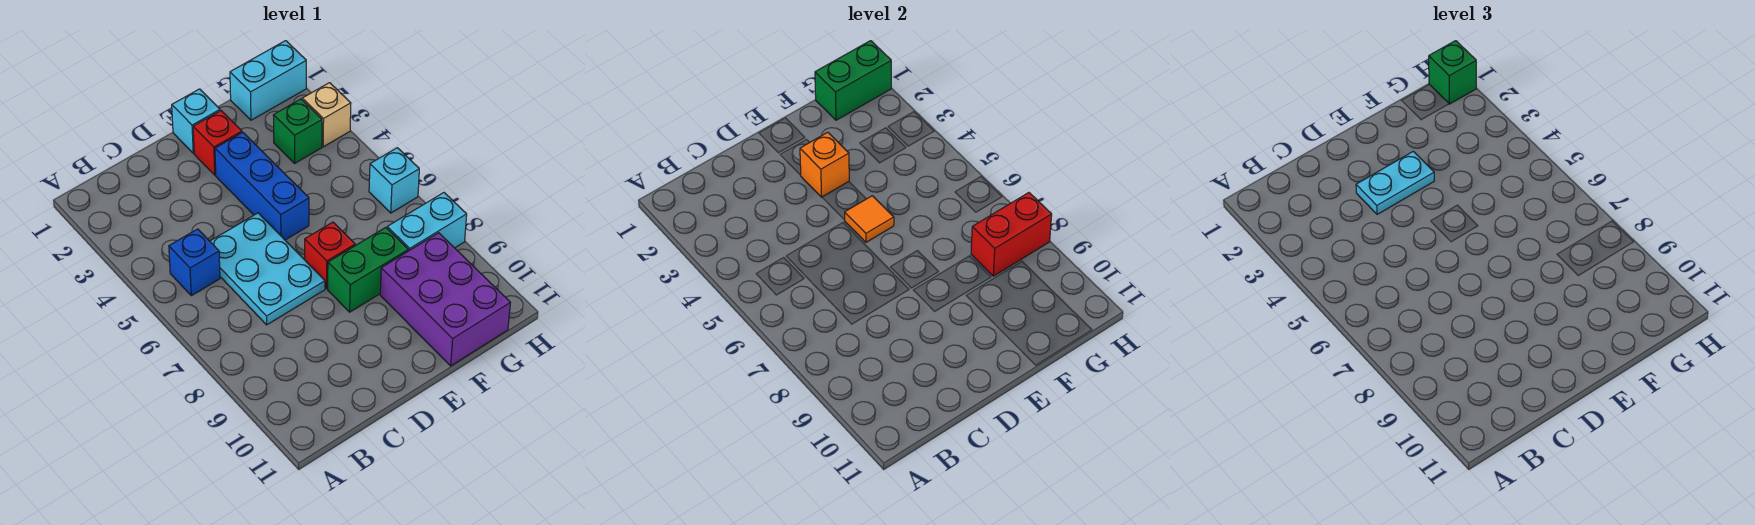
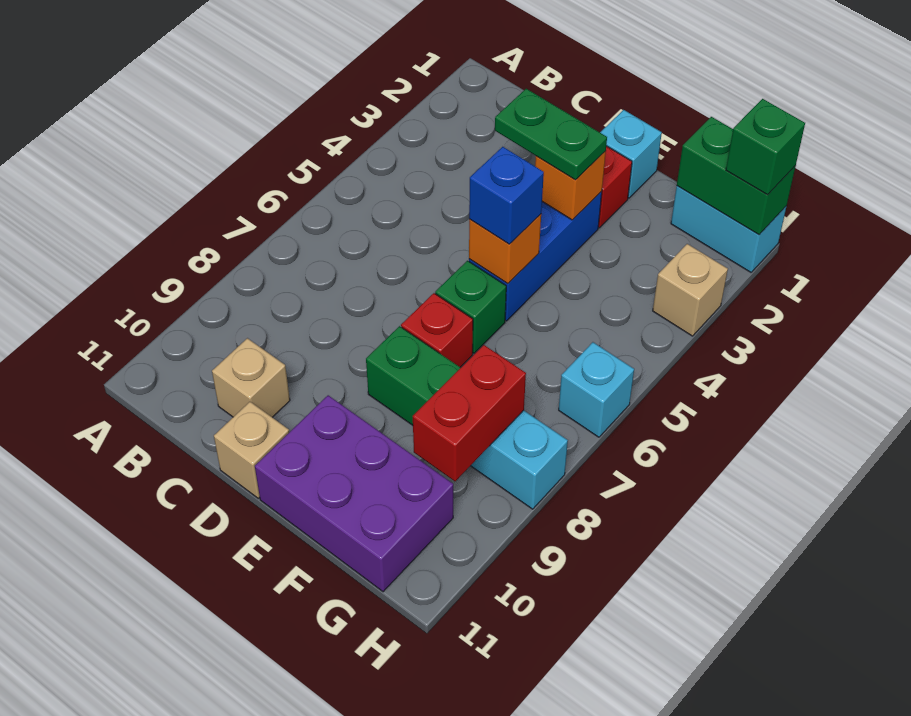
blue brick B5 level 1 -> blue brick E5 level 3
cyan plate C5:D7 level 1 -> none
none -> tan brick C10 level 1
cyan plate D3:E3 level 3 -> green plate D3:E3 level 3
none -> tan brick D11 level 1
orange tile E5 level 2 -> orange brick E5 level 2
purple brick F9:G11 level 1 -> purple brick E10:G11 level 1
green brick G3 level 1 -> green brick E6 level 1
red brick G8:H8 level 2 -> red brick G8:G9 level 2

